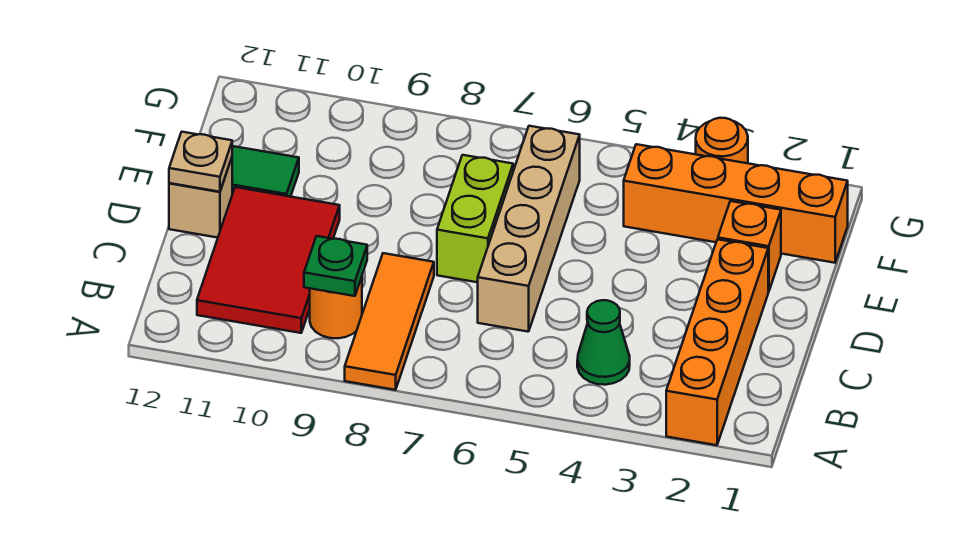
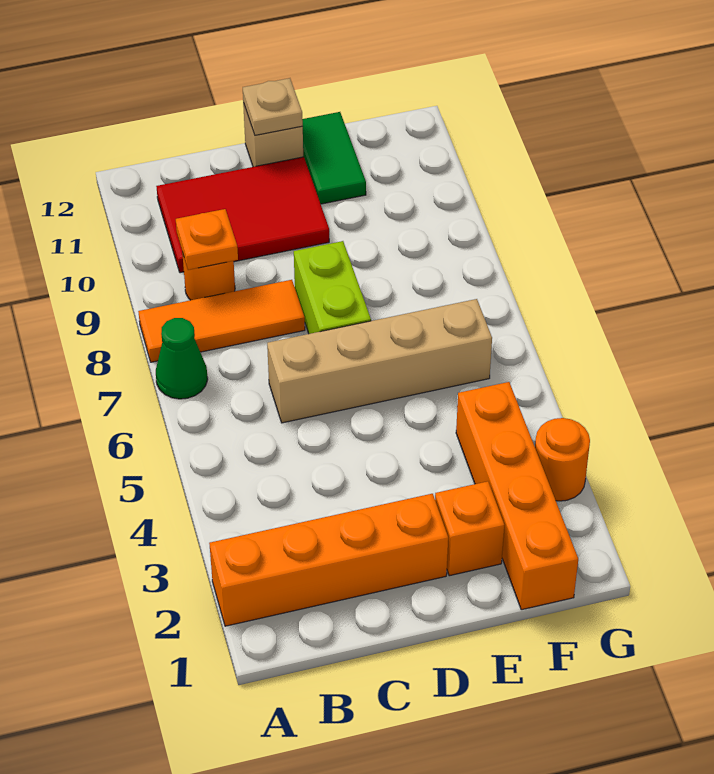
green cone B4 level 1 -> green cone A7 level 1
green plate B9 level 2 -> orange plate B9 level 2
lime brick D7:E7 level 1 -> lime brick D7:D8 level 1

